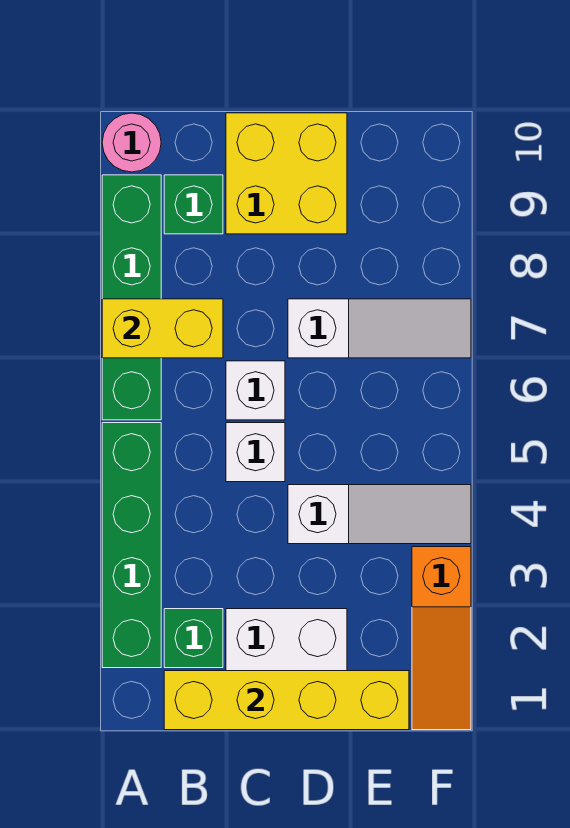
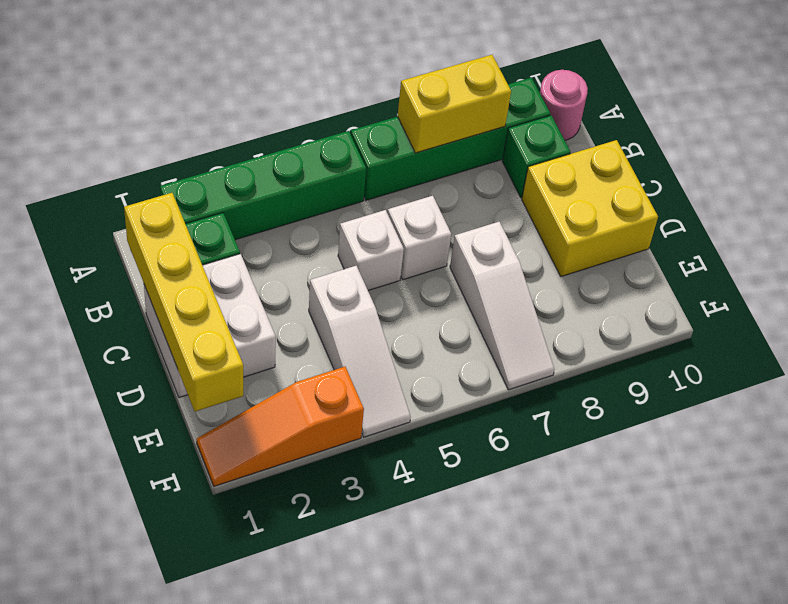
yellow brick A7:B7 level 2 -> yellow brick A7:A8 level 2

